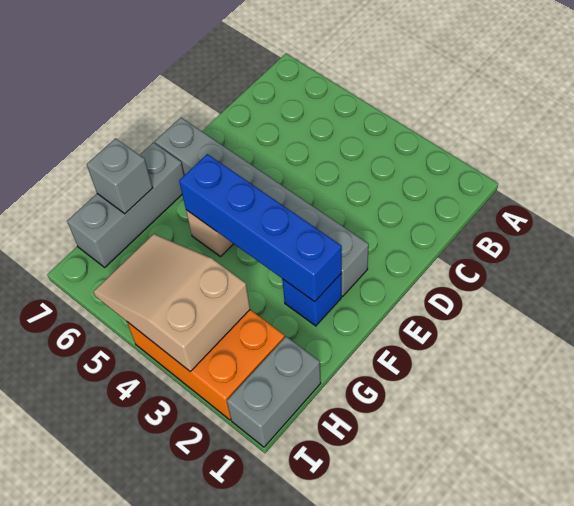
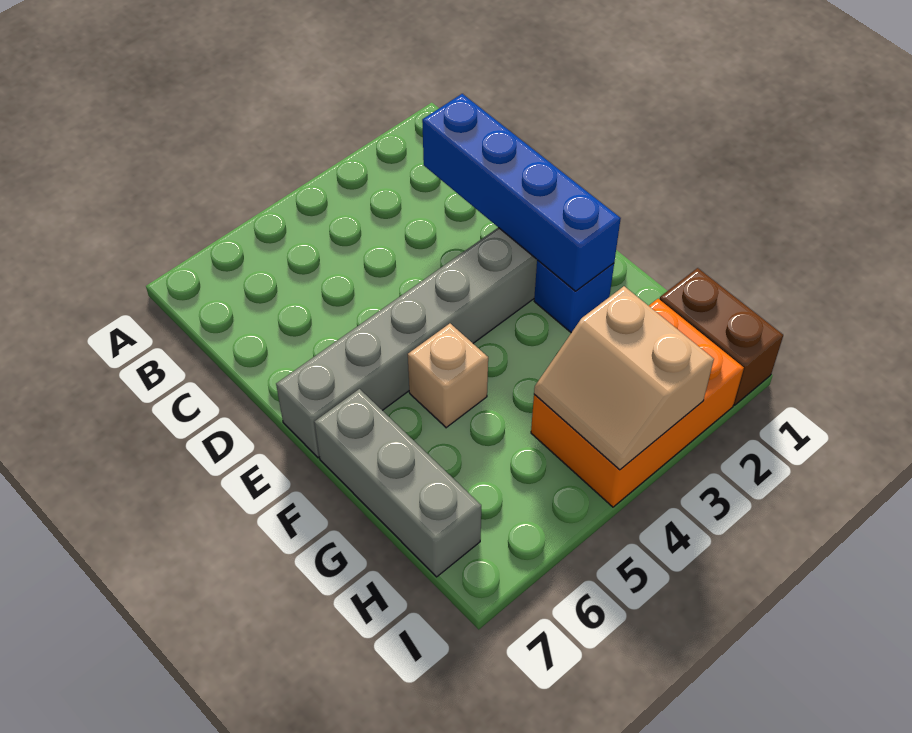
blue brick F2:F5 level 2 -> blue brick C2:F2 level 2
grey brick G7 level 2 -> none
grey brick H1:I1 level 1 -> brown brick H1:I1 level 1
tan slope H3:I5 level 2 top 3 -> tan slope H3:I4 level 2 top 3

